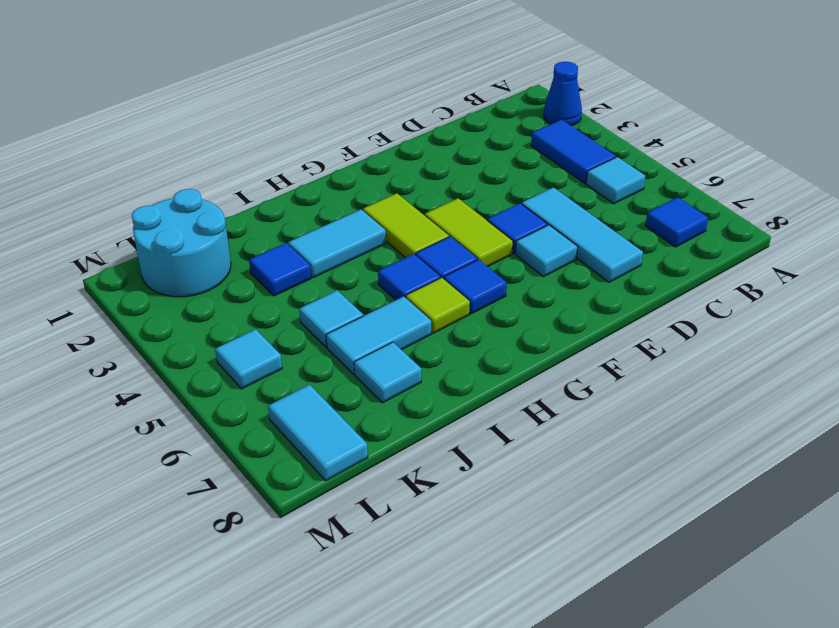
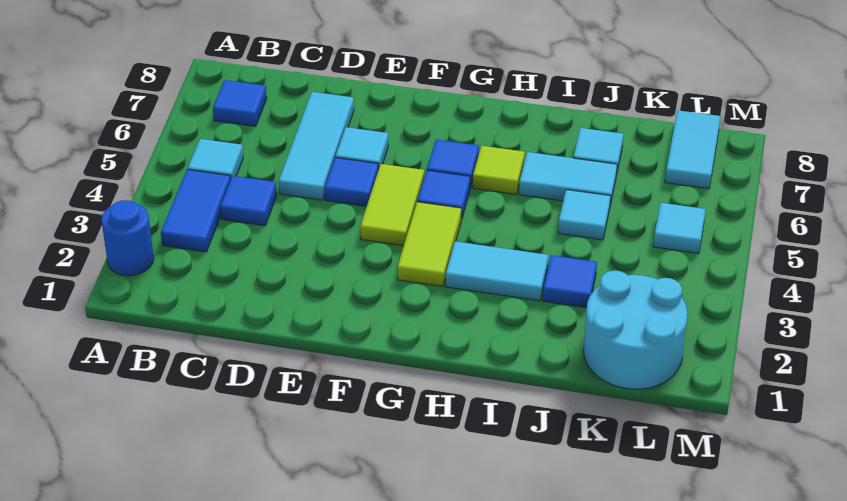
blue cone A2 level 1 -> blue round brick A2 level 1
blue tile H5 level 1 -> blue tile C4 level 1

